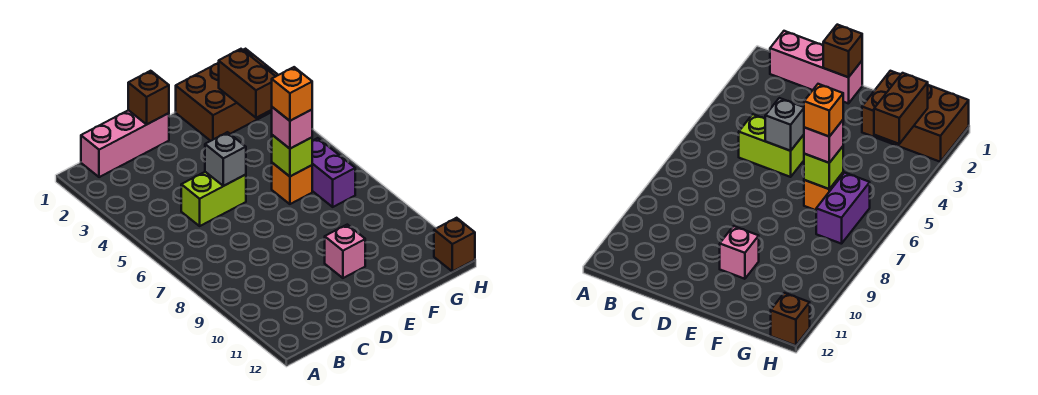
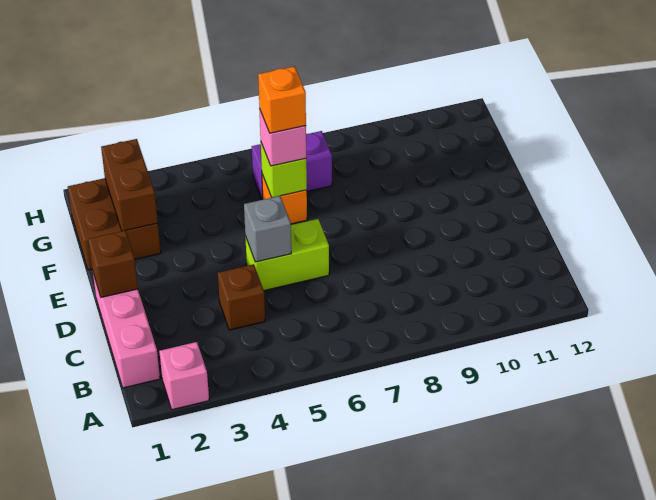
lime brick C5:D5 level 1 -> lime brick D5:D6 level 1
pink brick E10 level 1 -> pink brick A2 level 1
brown brick F1:H2 level 1 -> brown brick F1:G2 level 1
brown brick G2:G3 level 2 -> brown brick F2:G2 level 2
brown brick H12 level 1 -> brown brick C4 level 1

